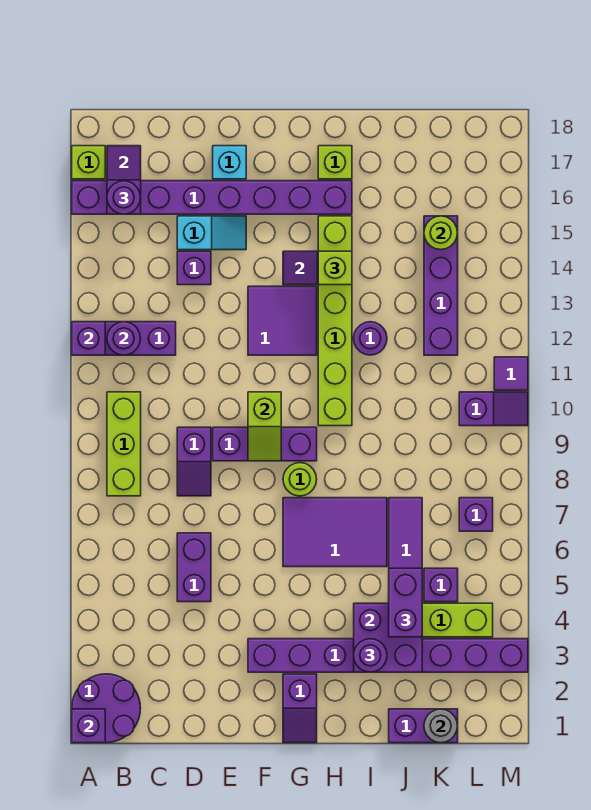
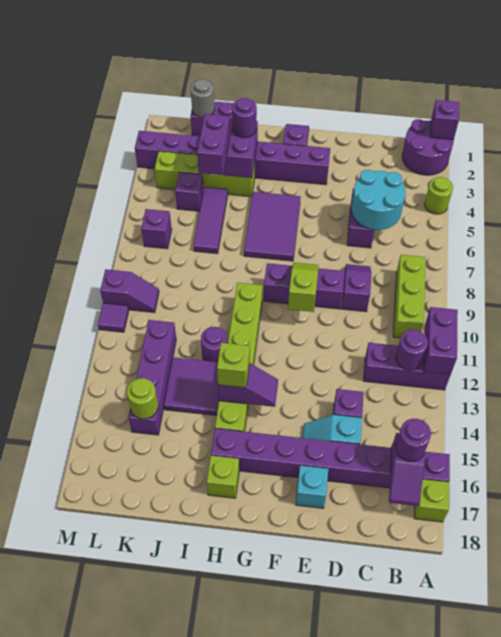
purple brick A12 level 2 -> purple brick A11:A12 level 2
none -> cyan round brick C5:D6 level 2
purple tile F12:G13 level 1 -> purple tile I13:J14 level 1
purple tile G6:I7 level 1 -> purple tile G5:H7 level 1
lime round brick G8 level 1 -> lime round brick A4 level 1
purple slope L10:M10 level 1 top L -> purple slope L10:M10 level 1 top M

